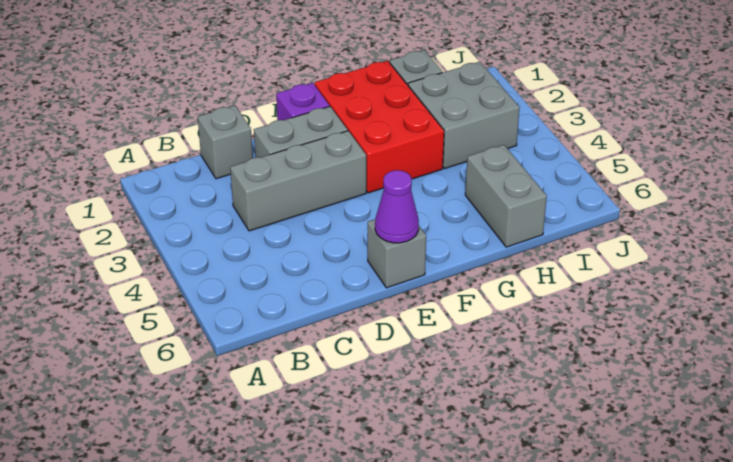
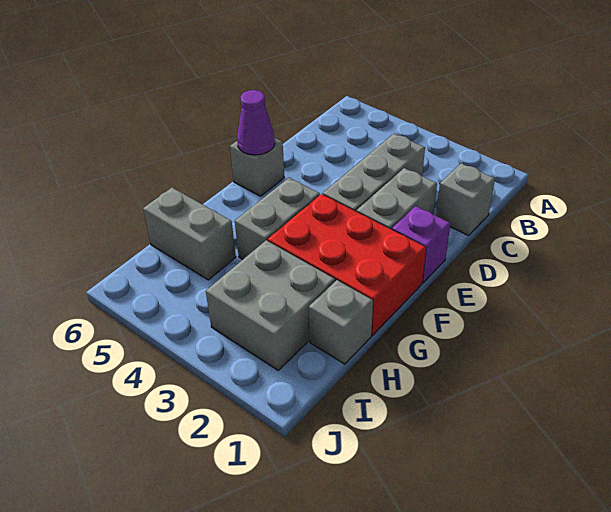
none -> grey brick F4:G4 level 1

